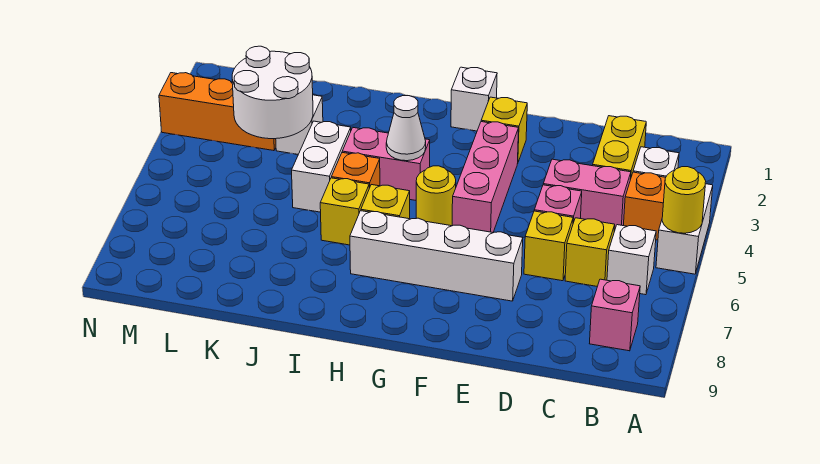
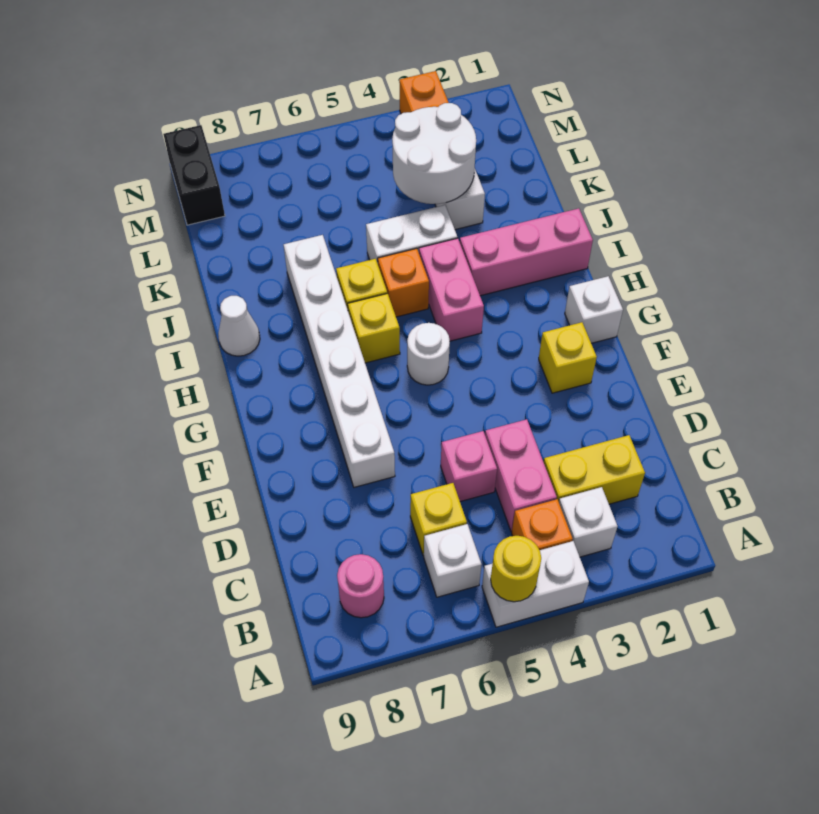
pink brick B8 level 1 -> pink round brick B8 level 1
yellow brick D6 level 1 -> none
white brick E7:H7 level 1 -> white brick E7:J7 level 1
pink brick F3:F5 level 1 -> pink brick I1:I3 level 1
yellow round brick G5 level 1 -> white round brick G5 level 1
white cone H4 level 2 -> white cone I9 level 1
none -> black brick M9:N9 level 1

